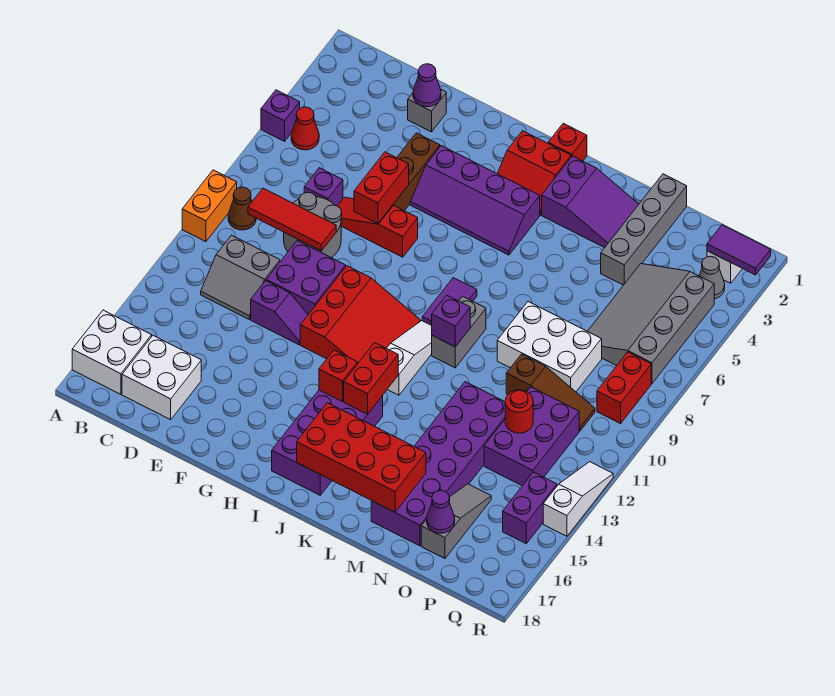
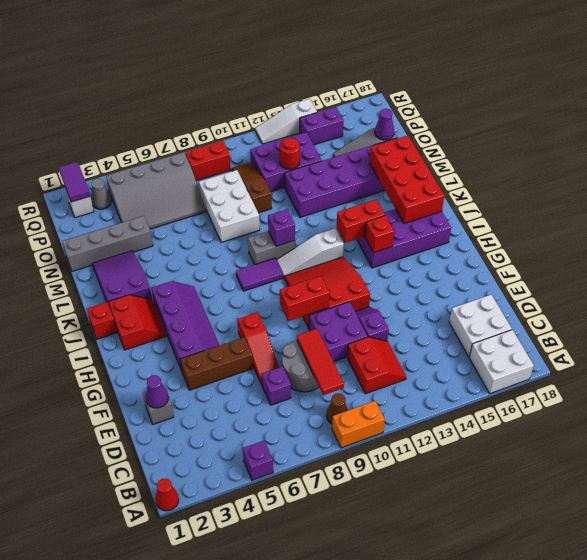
red cone B5 level 1 -> red cone A1 level 1
grey slope C11:D12 level 1 top 11 -> red slope C11:D12 level 1 top 11
red brick F6:F7 level 2 -> red brick G9:G10 level 2

